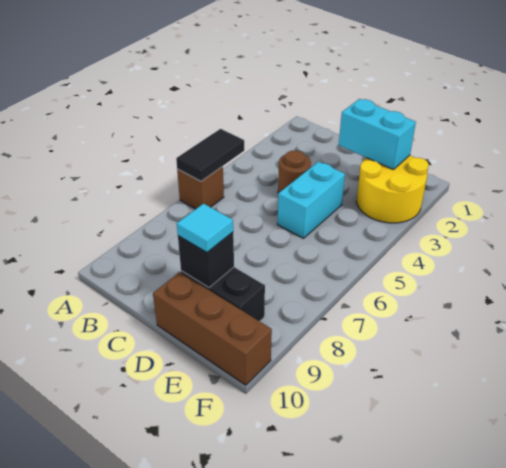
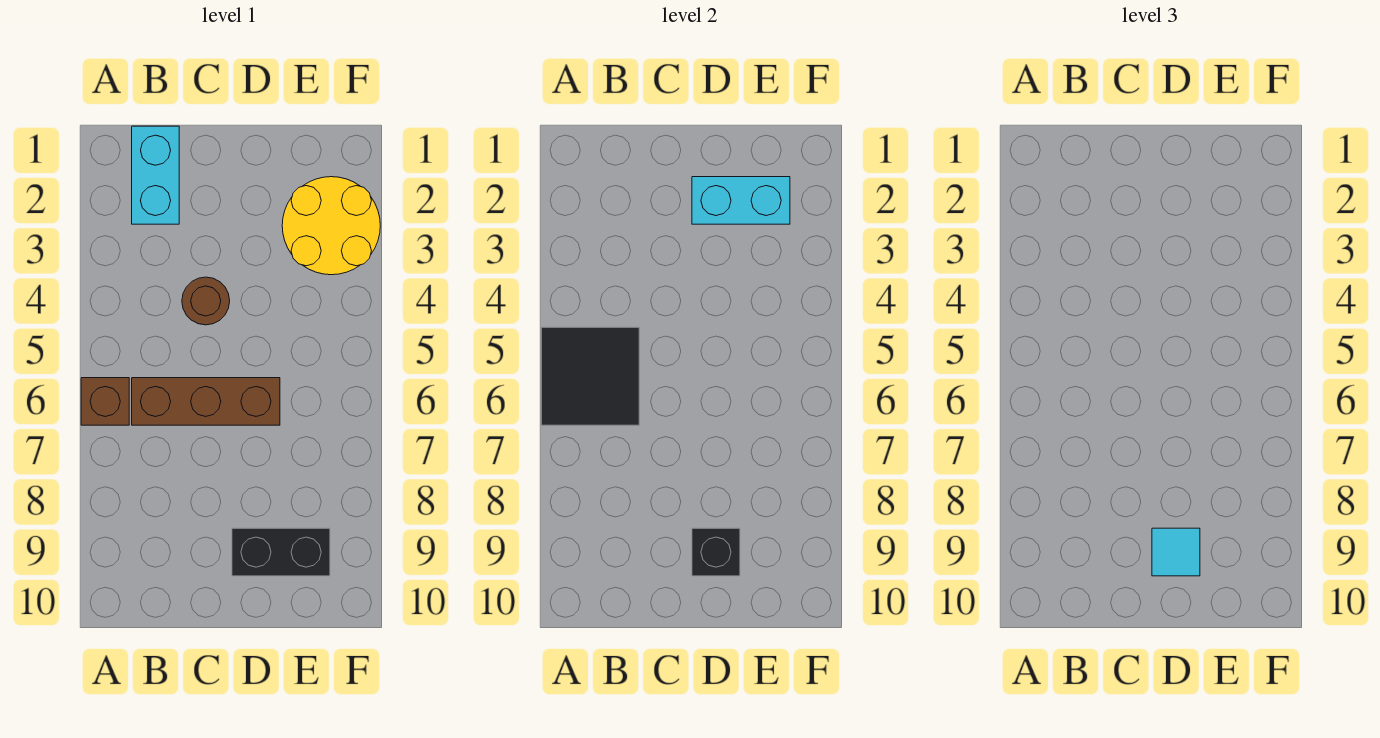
black tile A5:A6 level 2 -> black tile A5:B6 level 2
cyan brick D4:D5 level 1 -> cyan brick B1:B2 level 1
brown brick D10:F10 level 1 -> brown brick B6:D6 level 1

